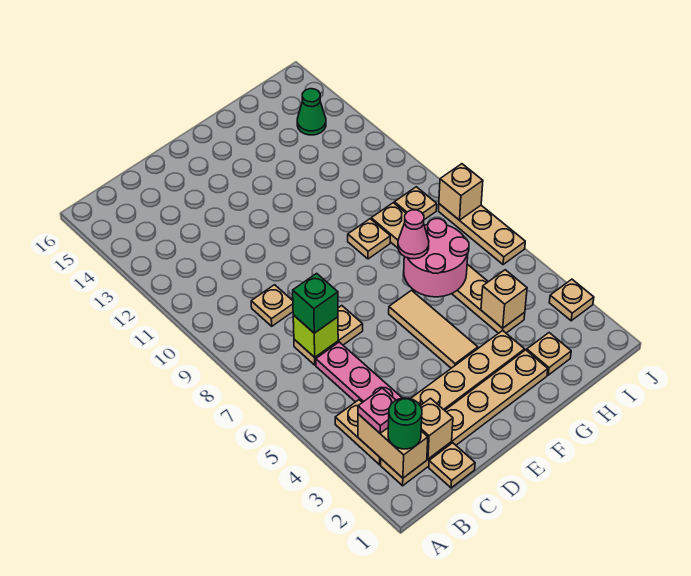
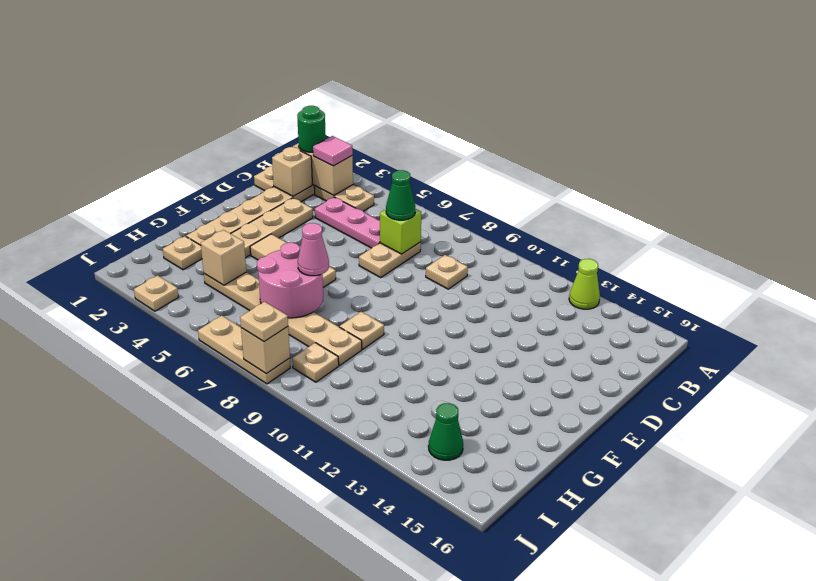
none -> lime cone A13 level 1
pink plate B3 level 3 -> pink tile B3 level 3
green brick C7 level 3 -> green cone C7 level 3
none -> tan plate J8 level 3

